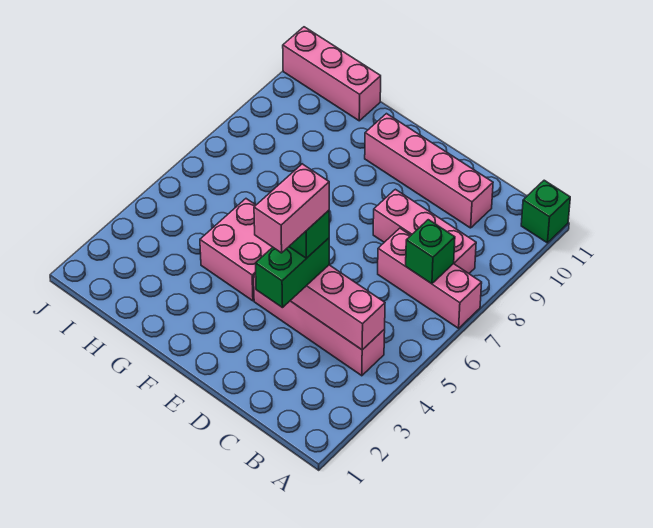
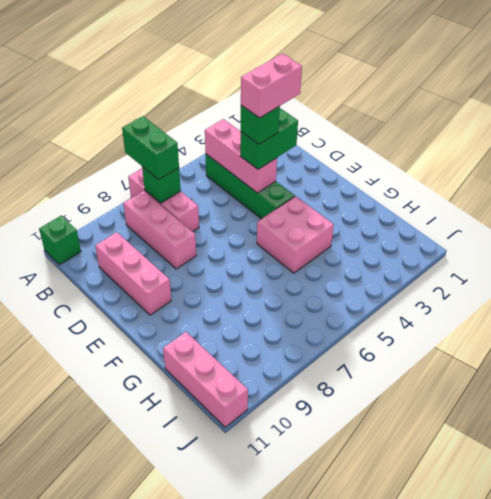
none -> green brick A7:B7 level 3
pink brick B4:E4 level 1 -> green brick B4:E4 level 1
pink brick C10:F10 level 1 -> pink brick C10:E10 level 1

